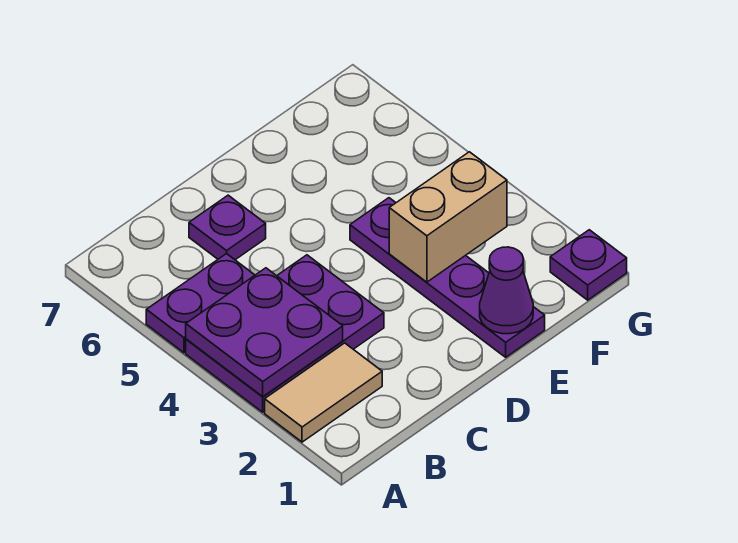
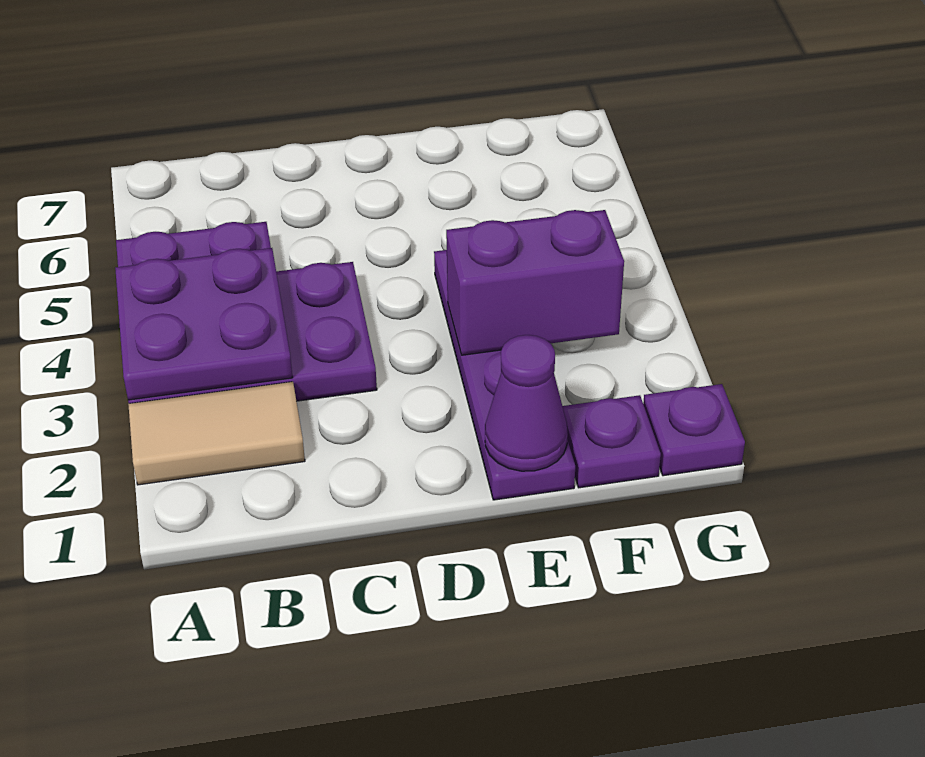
purple plate C6 level 1 -> purple plate F1 level 1
tan brick E3:F3 level 2 -> purple brick E3:F3 level 2

